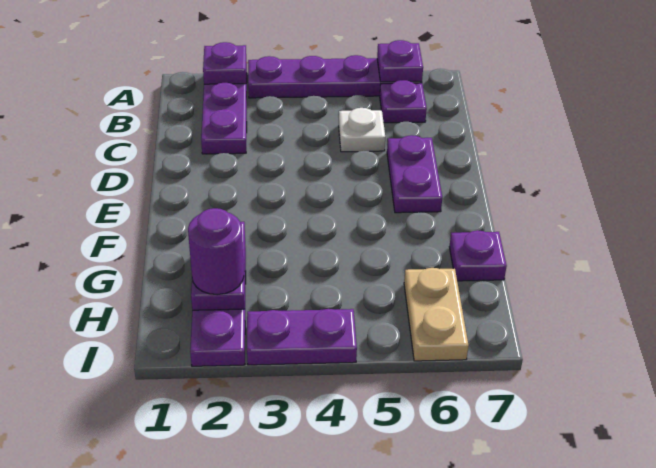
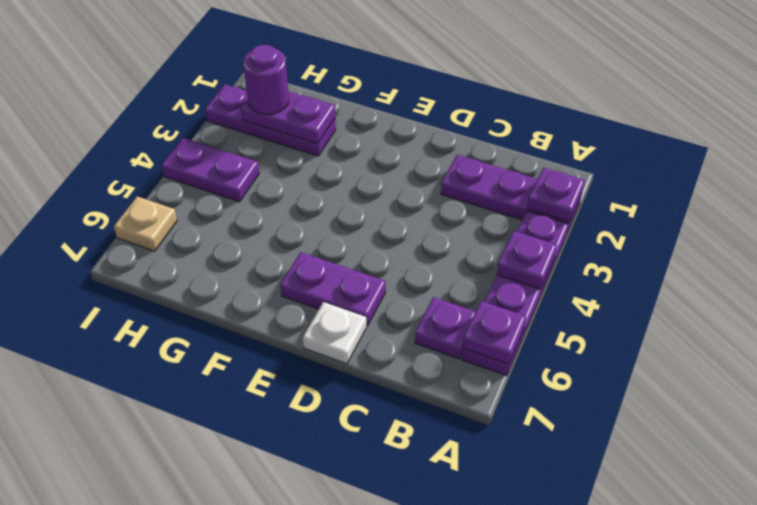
white plate C5 level 1 -> white plate D7 level 1
purple plate G7 level 1 -> purple plate A4 level 2
tan plate H6:I6 level 1 -> tan plate I6 level 1
purple plate I3:I4 level 1 -> purple plate H4:I4 level 1

